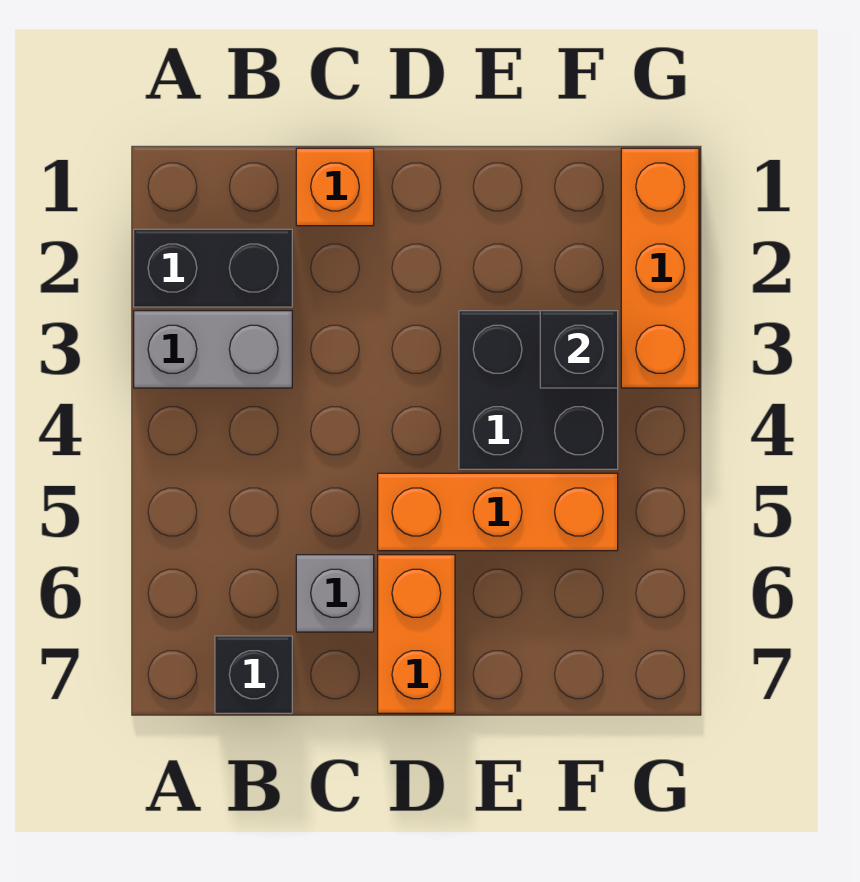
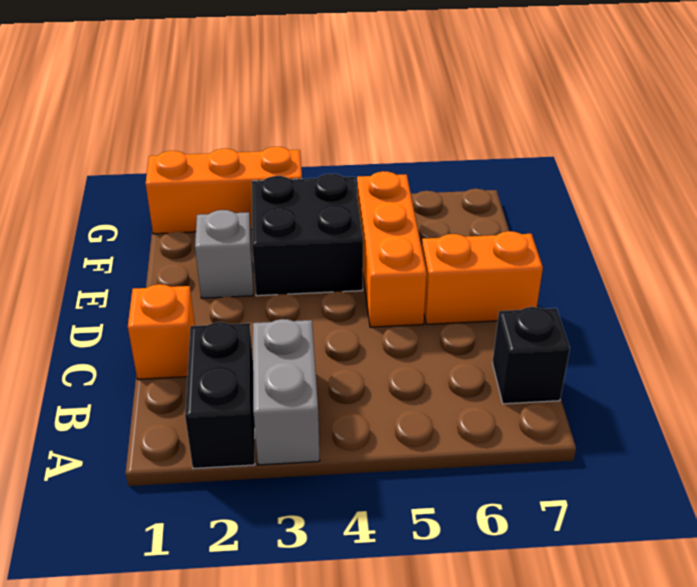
grey brick C6 level 1 -> grey brick E2 level 1
black brick F3 level 2 -> none

